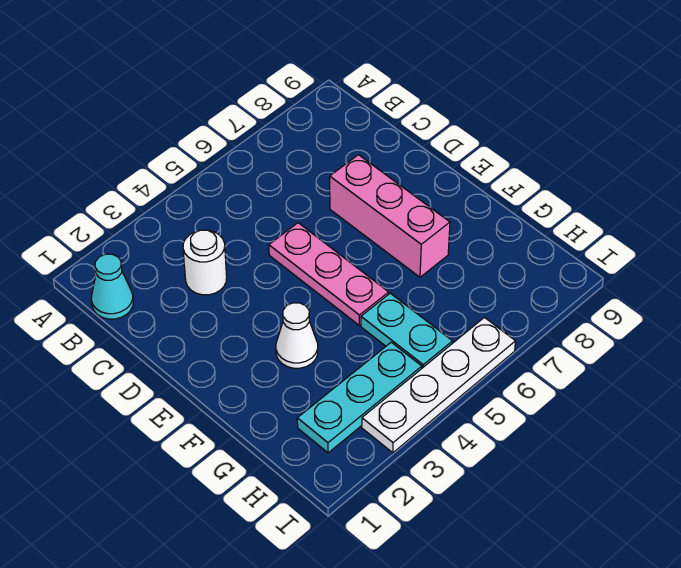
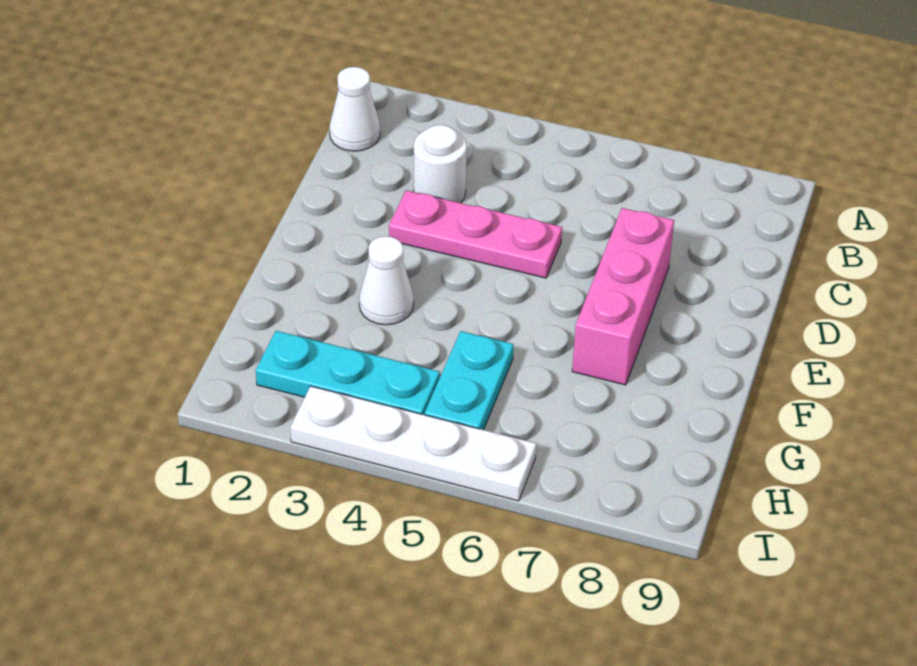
cyan cone B1 level 1 -> white cone B1 level 1
pink plate D5:F5 level 1 -> pink plate D3:D5 level 1

